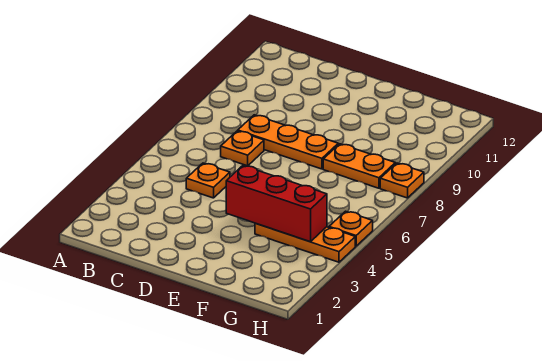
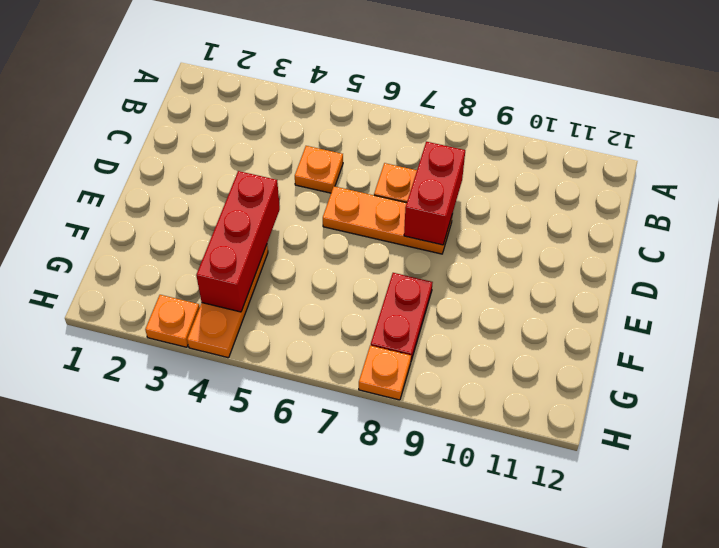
orange plate C8:E8 level 1 -> orange plate D6:D8 level 1
none -> red brick C8:D8 level 2
orange plate F8:G8 level 1 -> red plate F8:G8 level 1
orange plate H5 level 1 -> orange plate H3 level 1

